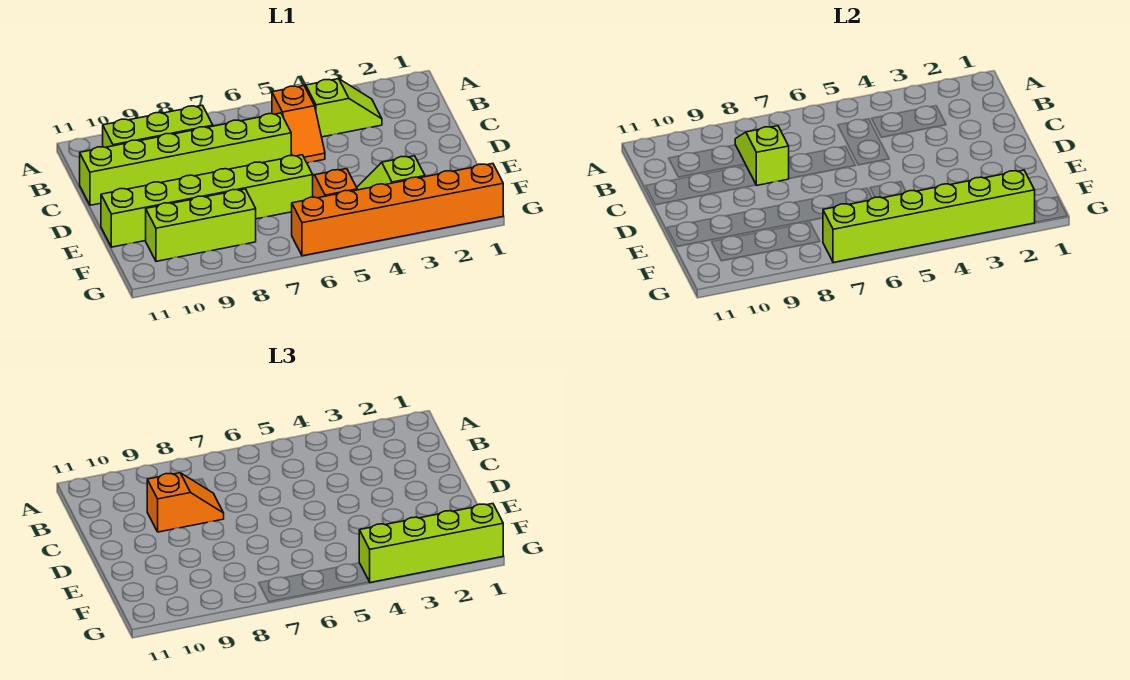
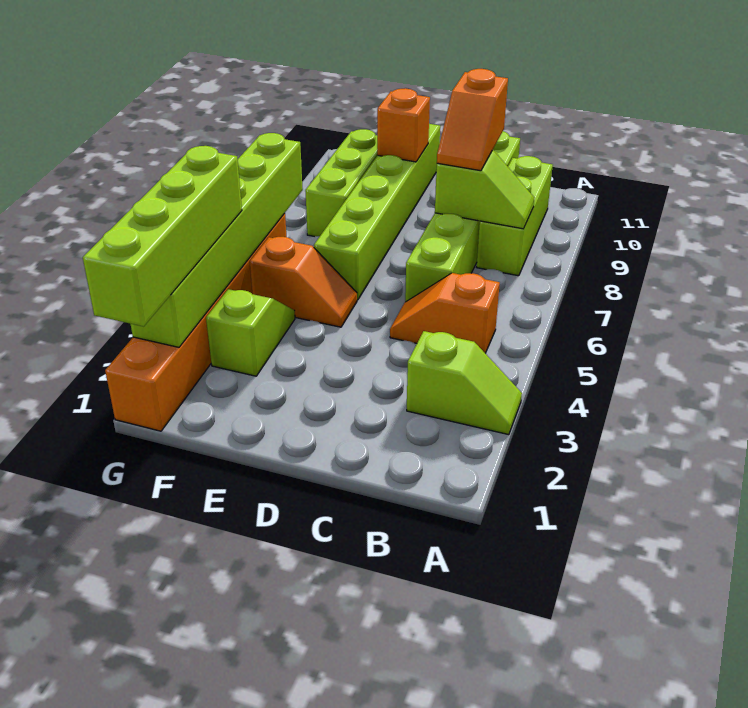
lime slope B3:B4 level 1 top 4 -> lime slope A3:B3 level 1 top B
none -> orange brick E10 level 2

